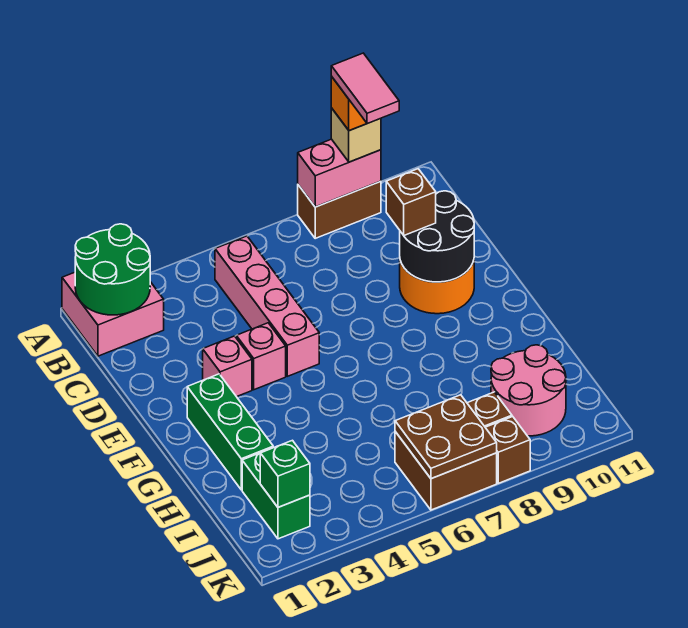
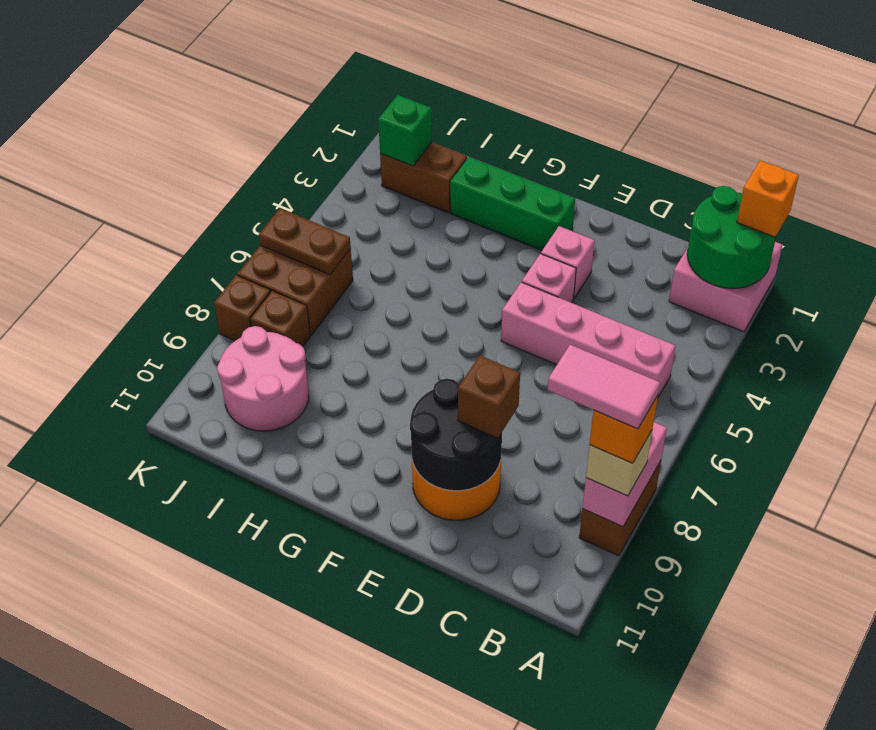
none -> orange brick A1 level 3
green brick I2:J2 level 1 -> brown brick I2:J2 level 1
brown plate J6:K7 level 2 -> brown plate J6:K6 level 2

